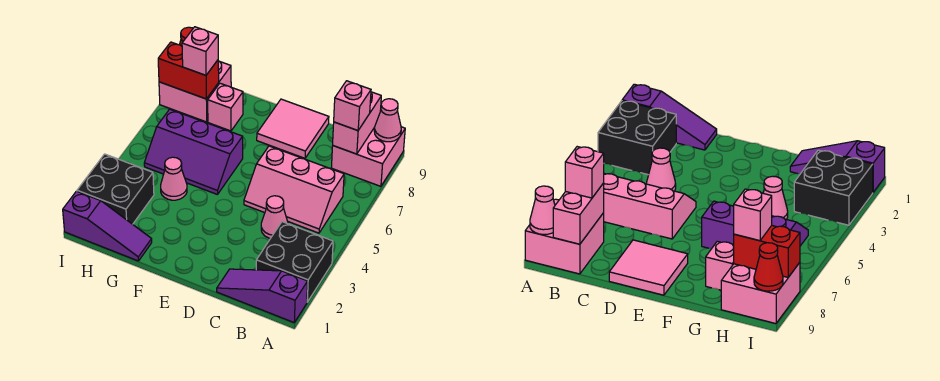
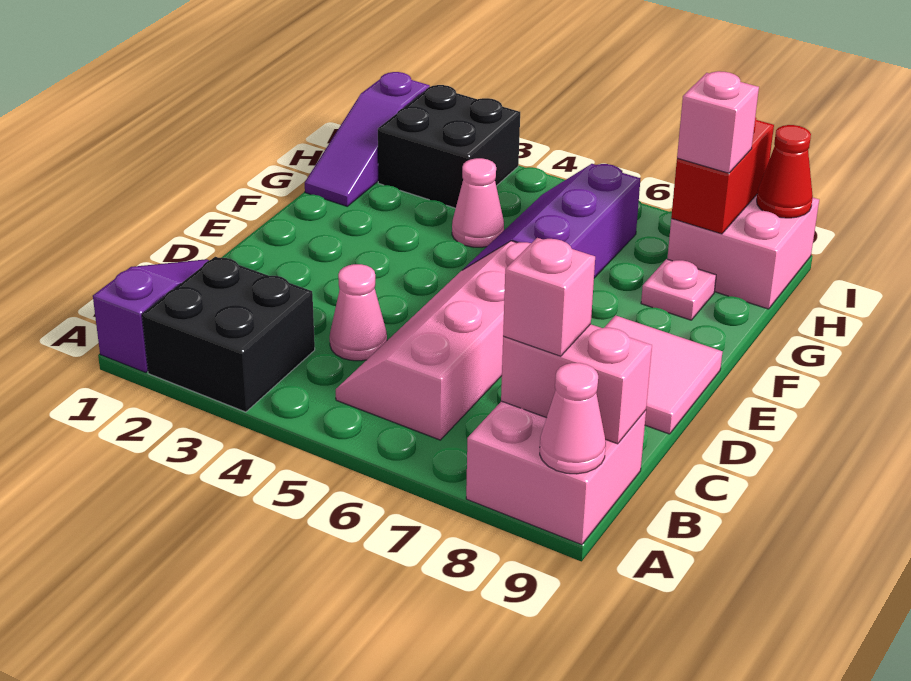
pink slope B5:D6 level 1 top 6 -> pink slope B5:E6 level 1 top 6
pink brick G8 level 1 -> pink plate G8 level 1

